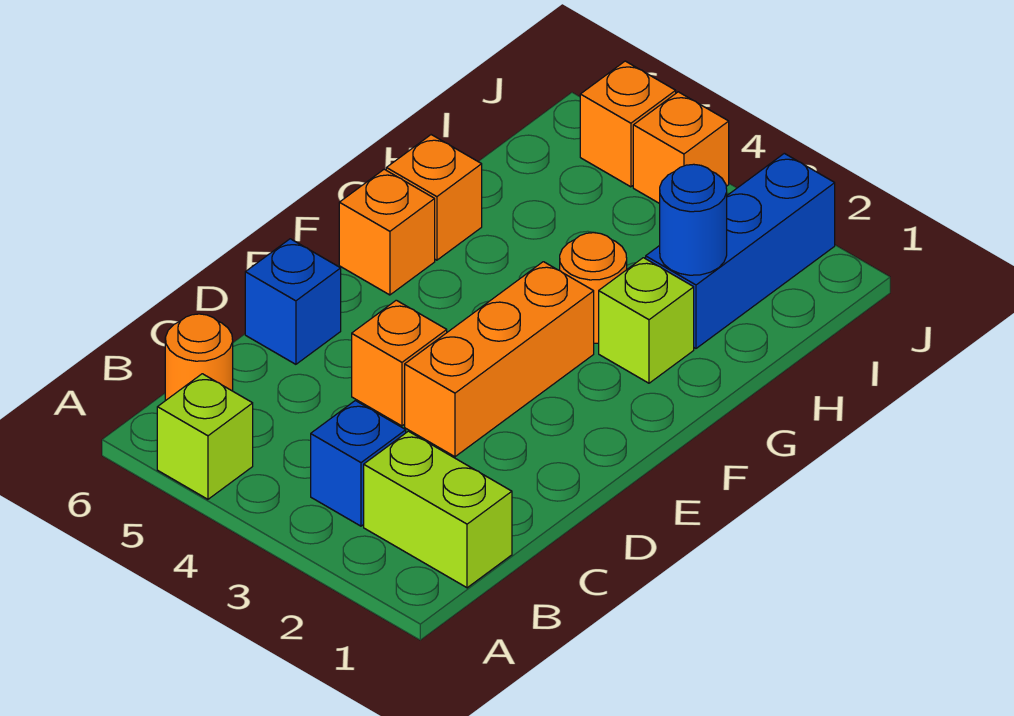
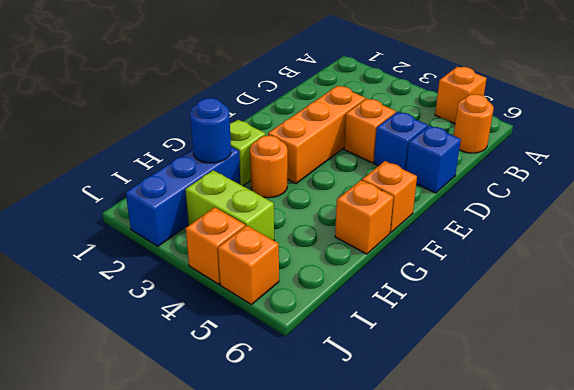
lime brick A5 level 1 -> orange brick A5 level 1
lime brick B1:B2 level 1 -> lime brick I3:I4 level 1
blue brick B3 level 1 -> blue brick D5 level 1

